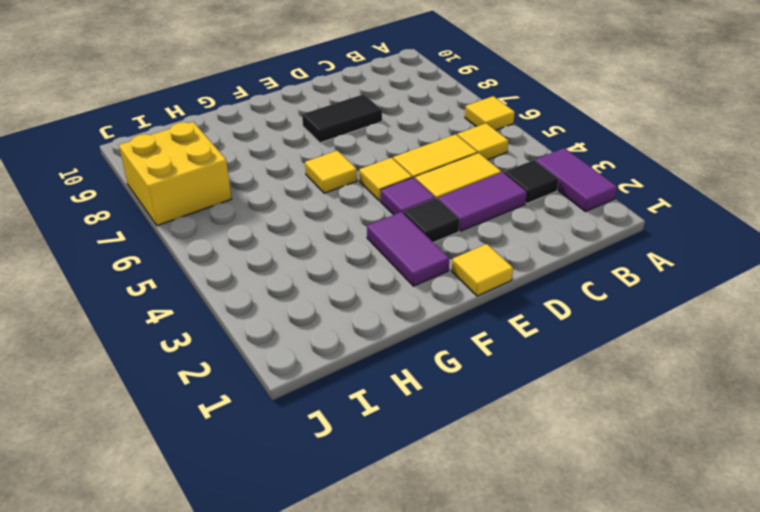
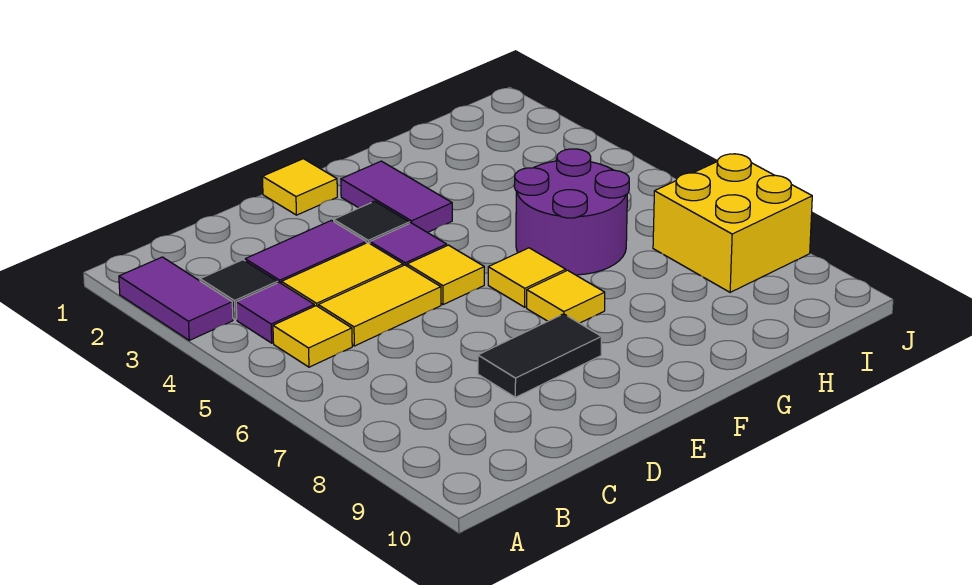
yellow tile A6 level 1 -> yellow tile F7 level 1
none -> purple tile B4 level 1
none -> purple round brick G5:H6 level 1

